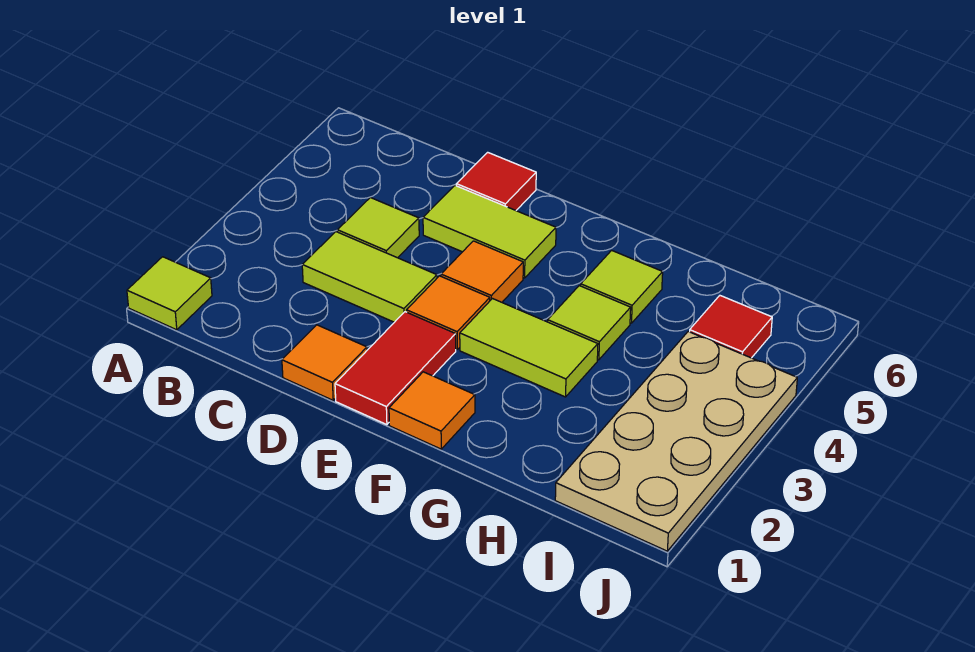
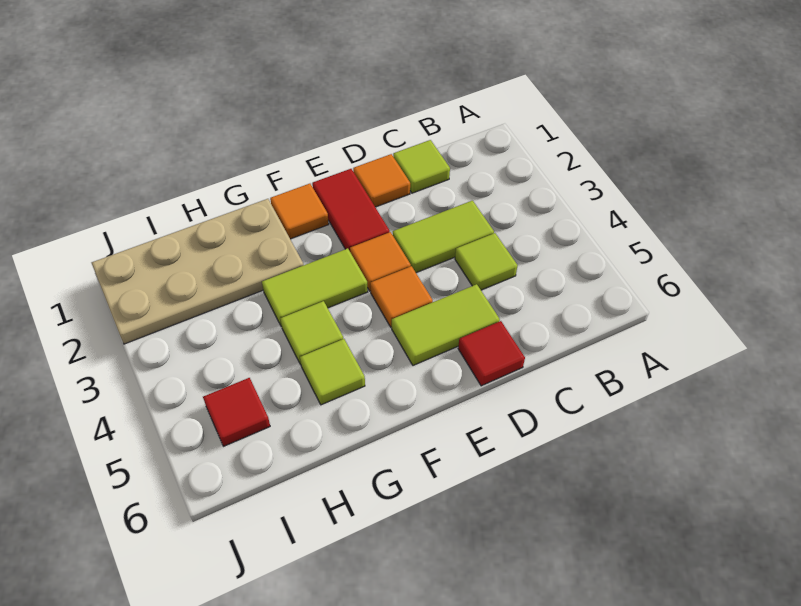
lime tile A1 level 1 -> lime tile C1 level 1
tan plate I1:J4 level 1 -> tan plate G1:J2 level 1

